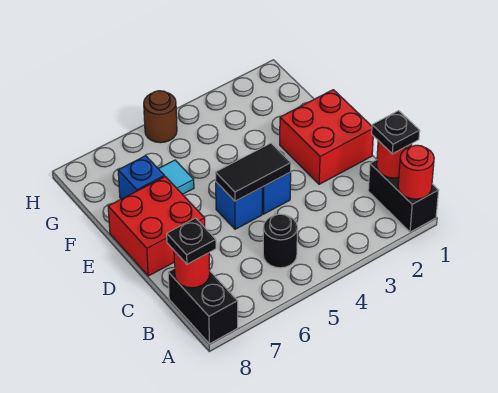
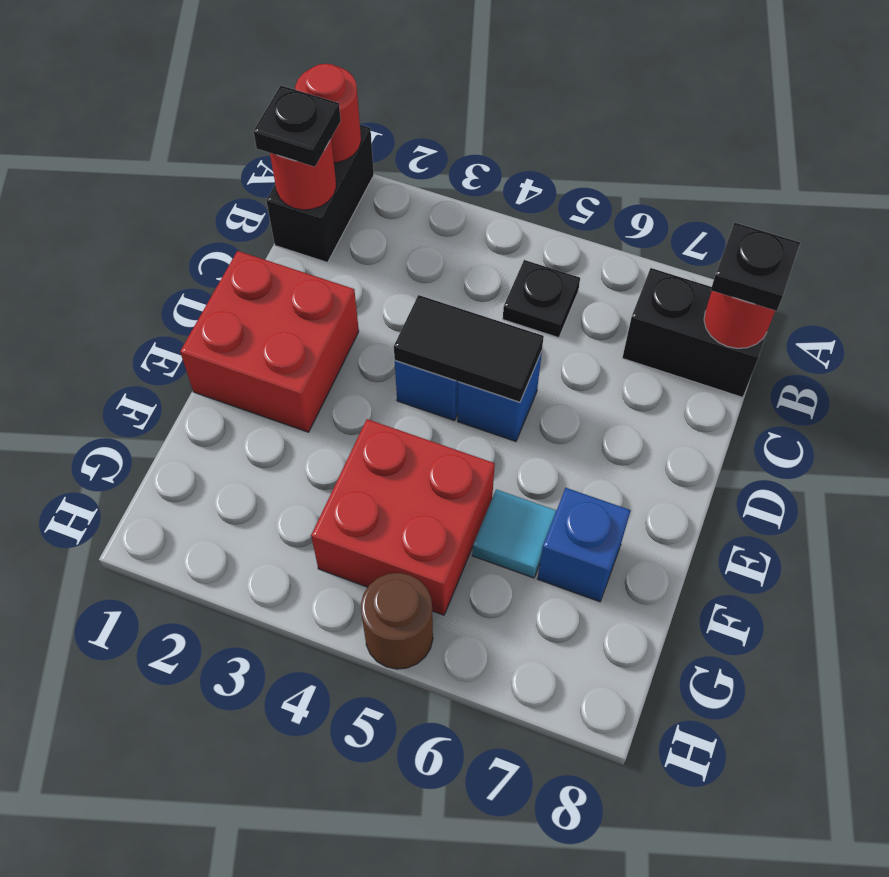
black brick A8:B8 level 1 -> black brick B7:B8 level 1
black round brick B5 level 1 -> black plate B5 level 1
red brick D7:E8 level 1 -> red brick F4:G5 level 1

